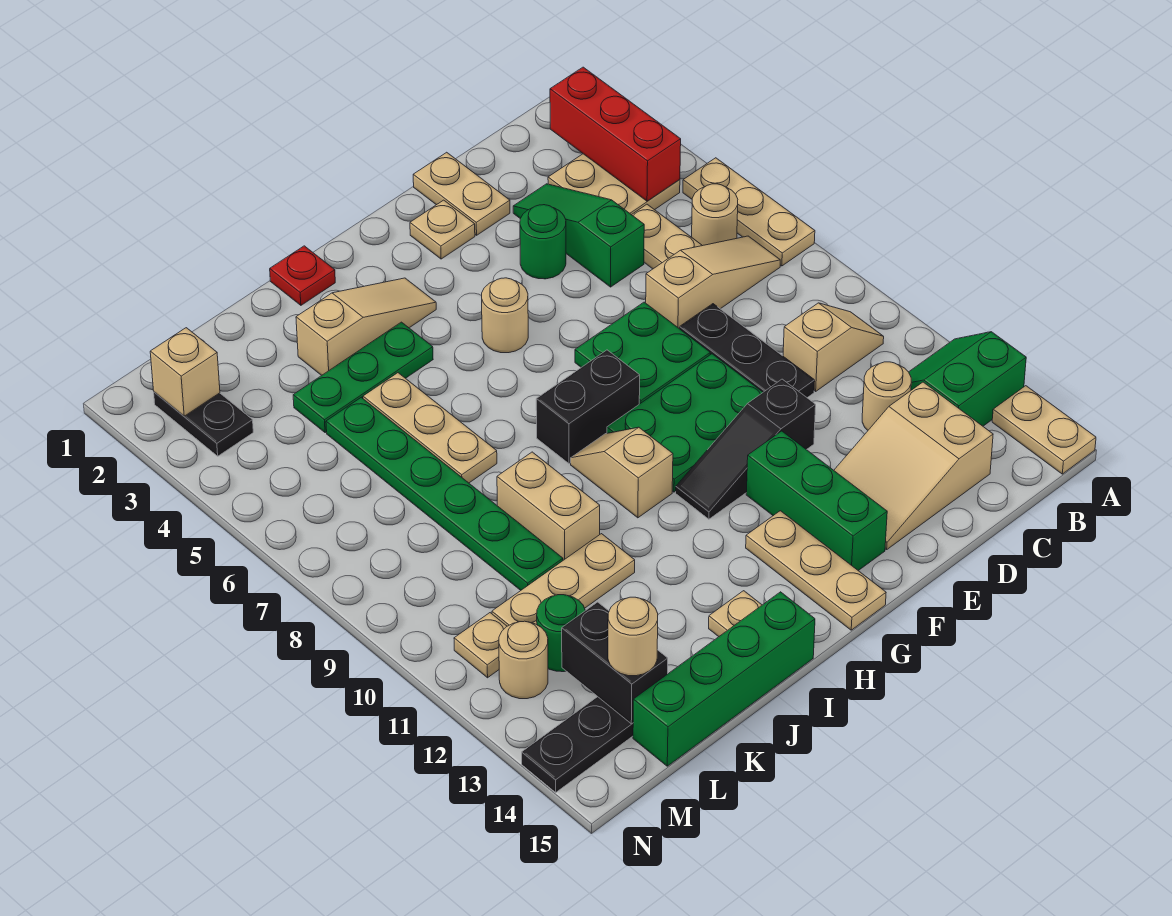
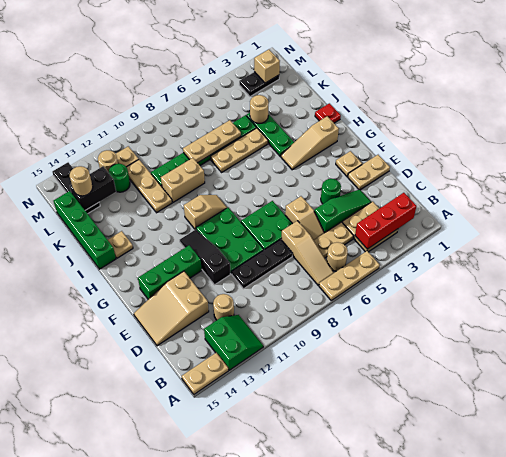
tan slope B10:C10 level 1 top C -> tan slope D6:E6 level 1 top E
tan slope C13:E14 level 1 top C -> tan slope D13:E15 level 1 top 13
tan round brick G5 level 1 -> tan round brick K4 level 2
black brick G8:H8 level 1 -> none
tan plate G13:G15 level 1 -> tan plate K6:K8 level 2
tan slope H3:J3 level 1 top J -> tan slope H2:H4 level 1 top 2

